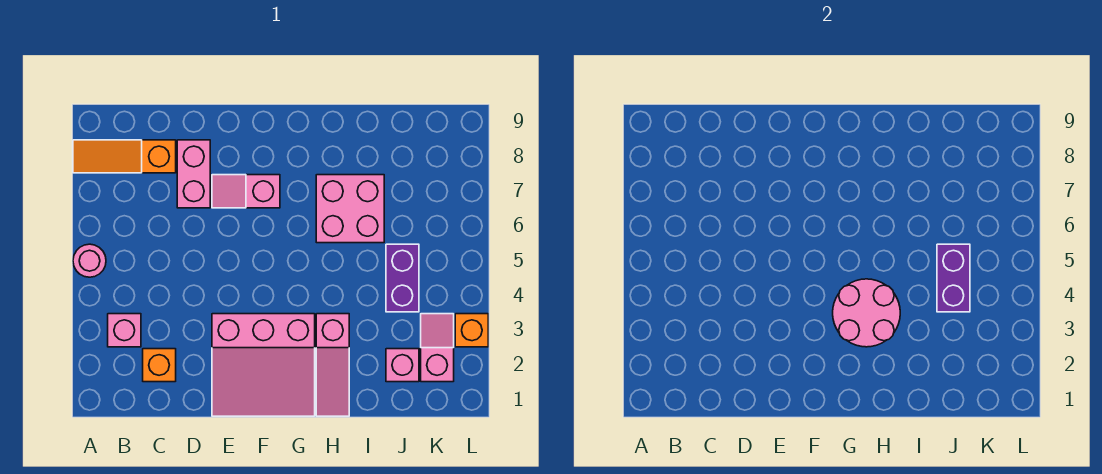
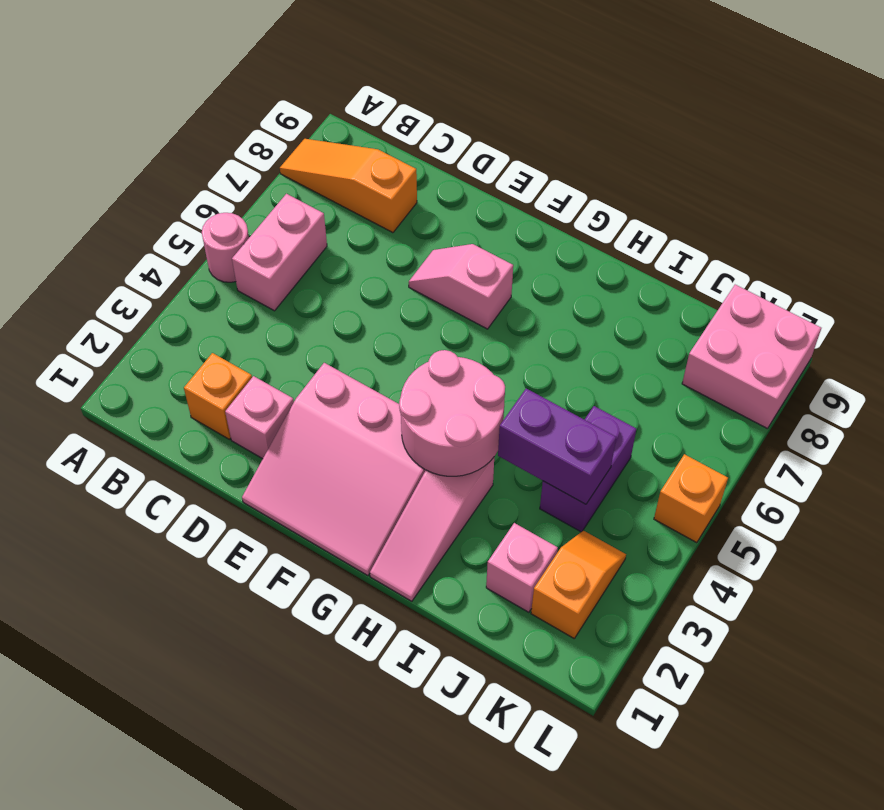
pink brick B3 level 1 -> pink brick D2 level 1
pink brick D7:D8 level 1 -> pink brick B5:B6 level 1
pink brick H6:I7 level 1 -> pink brick K8:L9 level 1
purple brick J4:J5 level 2 -> purple brick I4:J4 level 2
pink slope K2:K3 level 1 top 2 -> orange slope K2:K3 level 1 top 2
orange brick L3 level 1 -> orange brick L5 level 1

